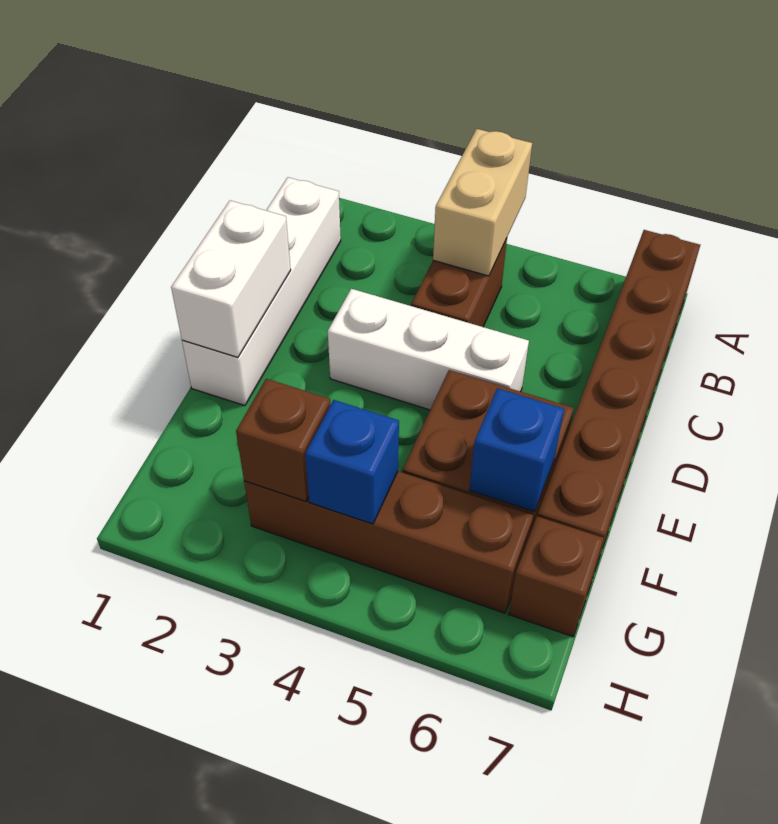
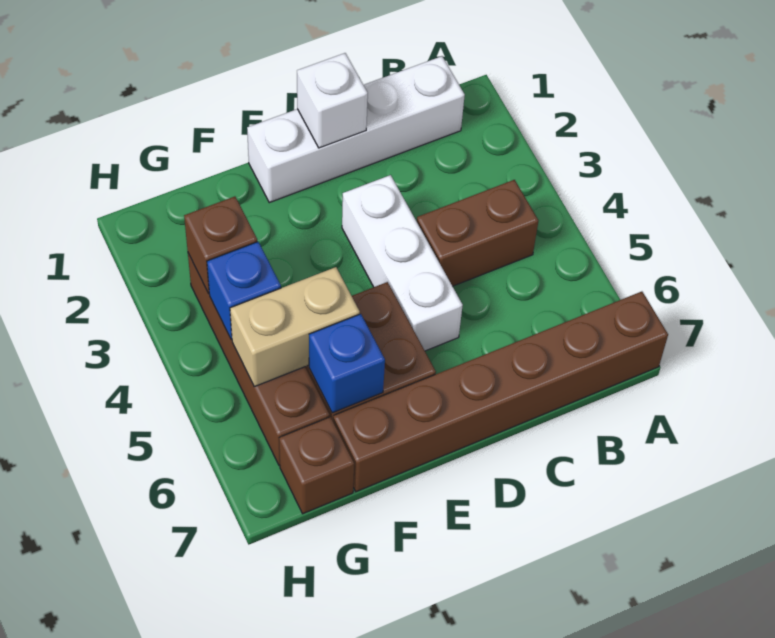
tan brick A4:B4 level 2 -> tan brick F5:G5 level 2
white brick D1:E1 level 2 -> white brick D1 level 2

